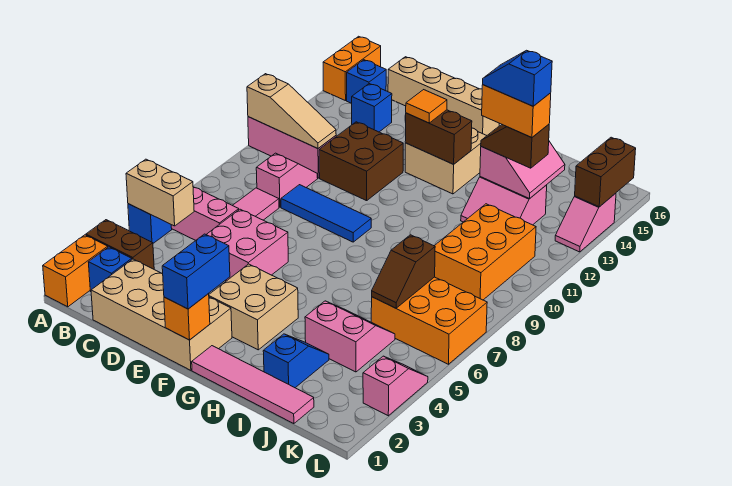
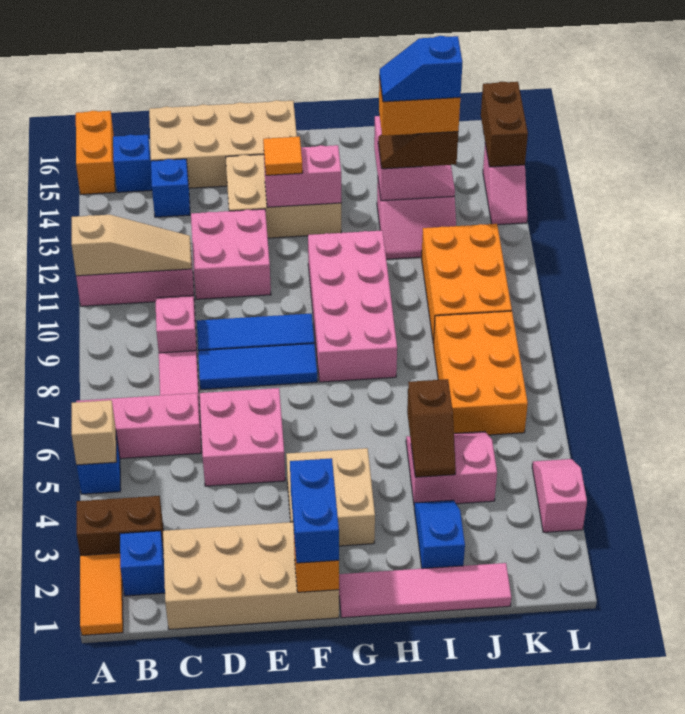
orange brick A1:A2 level 1 -> orange tile A1:A2 level 1
tan brick A5:B5 level 2 -> tan brick A5 level 2
tan brick C16:F16 level 1 -> tan brick C15:F16 level 1
none -> blue tile D8:F8 level 1
brown brick D11:E12 level 1 -> pink brick D11:E12 level 1
tan brick F13:G14 level 1 -> tan brick E13:G14 level 1
brown brick F13:G13 level 2 -> pink brick F13:G13 level 2
none -> pink brick G8:H11 level 1
orange brick J6:L7 level 1 -> orange brick J6:K8 level 1
brown slope J6:J7 level 2 top 7 -> brown slope I4:I5 level 2 top 5

